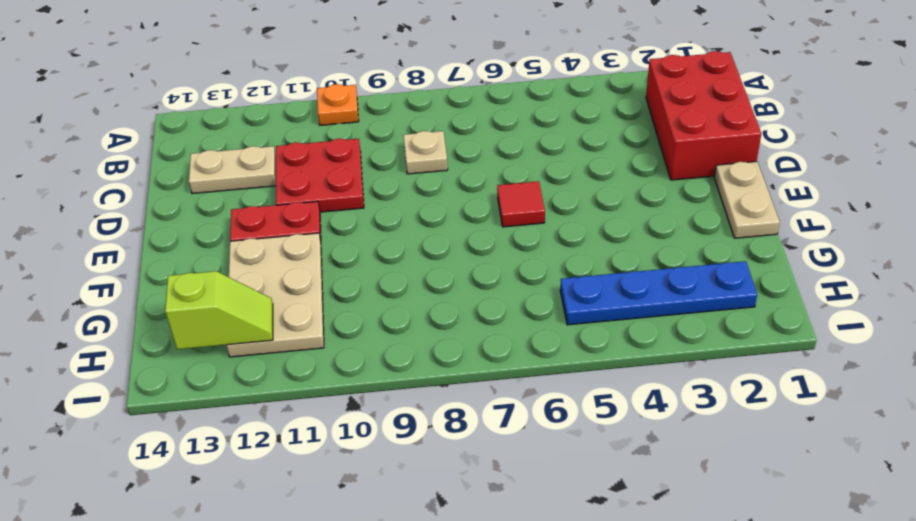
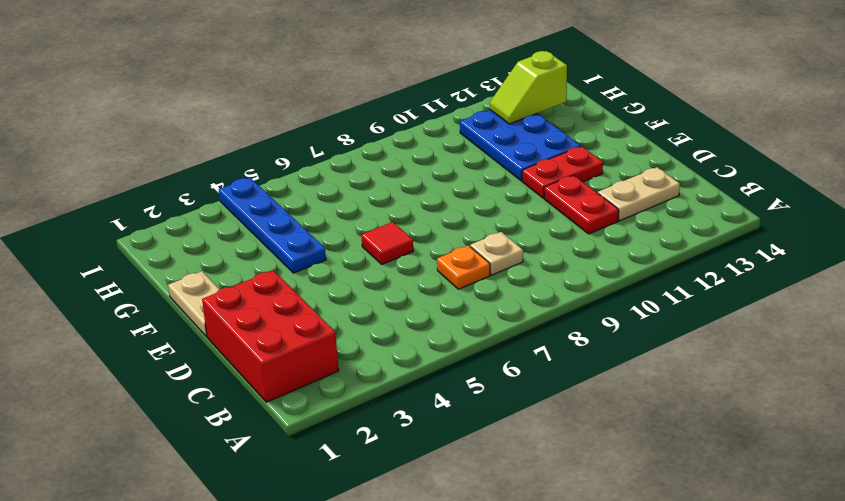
orange plate A10 level 1 -> orange plate C7 level 1
red plate C10:D11 level 1 -> red plate C11:D11 level 1
tan plate F11:H12 level 1 -> blue plate F11:H12 level 1
blue plate H2:H5 level 1 -> blue plate F4:I4 level 1

